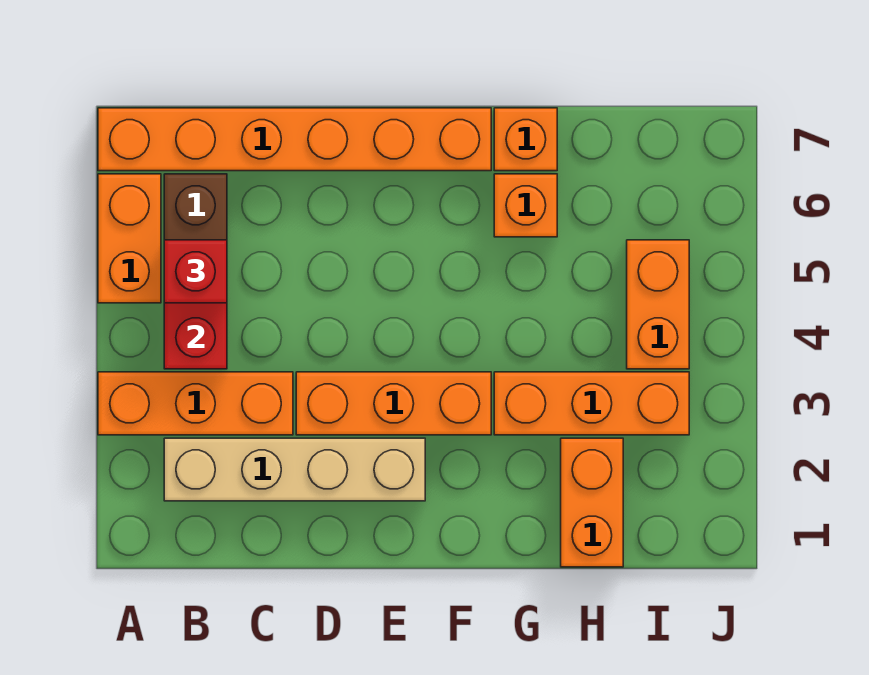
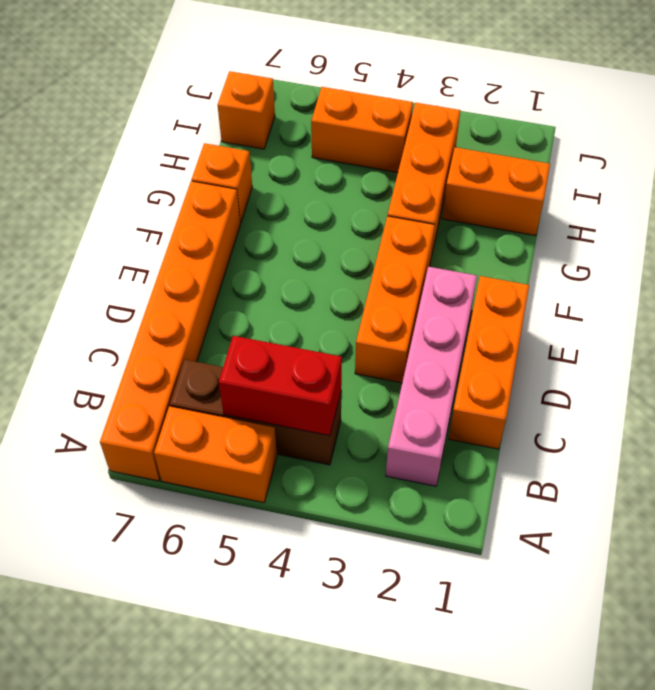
orange brick A3:C3 level 1 -> orange brick C1:E1 level 1
tan brick B2:E2 level 1 -> pink brick B2:E2 level 1
red brick B5 level 3 -> none
orange brick G6 level 1 -> orange brick I7 level 1

